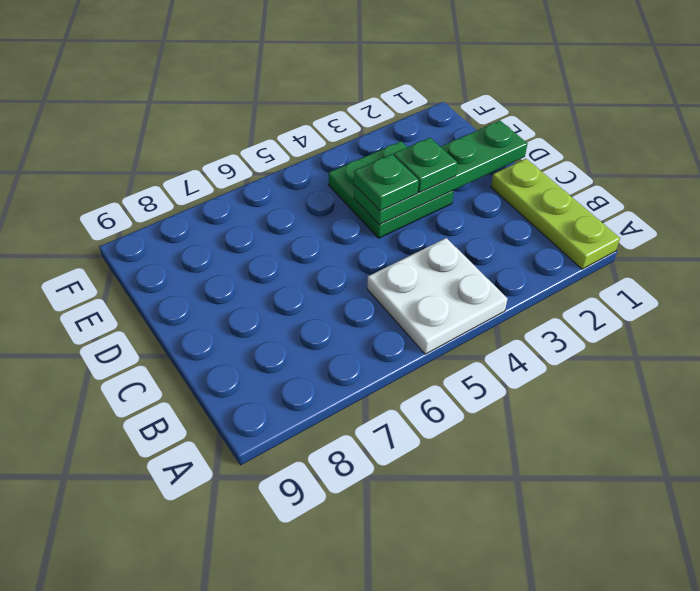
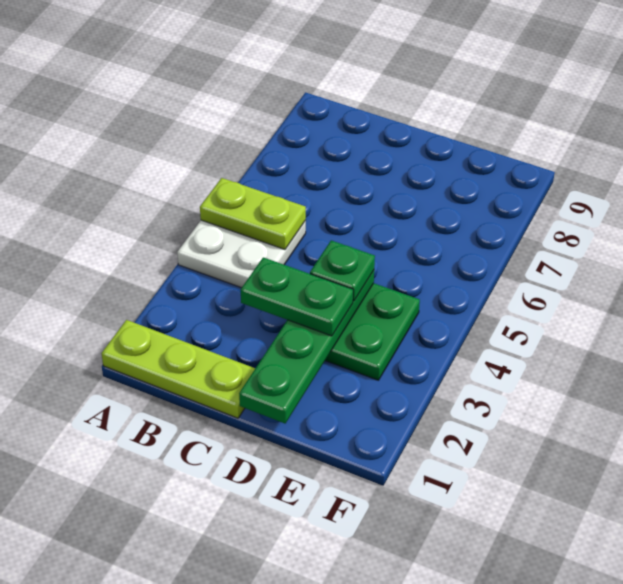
none -> lime plate A5:B5 level 2
green plate D3 level 3 -> green plate C3:D3 level 3

